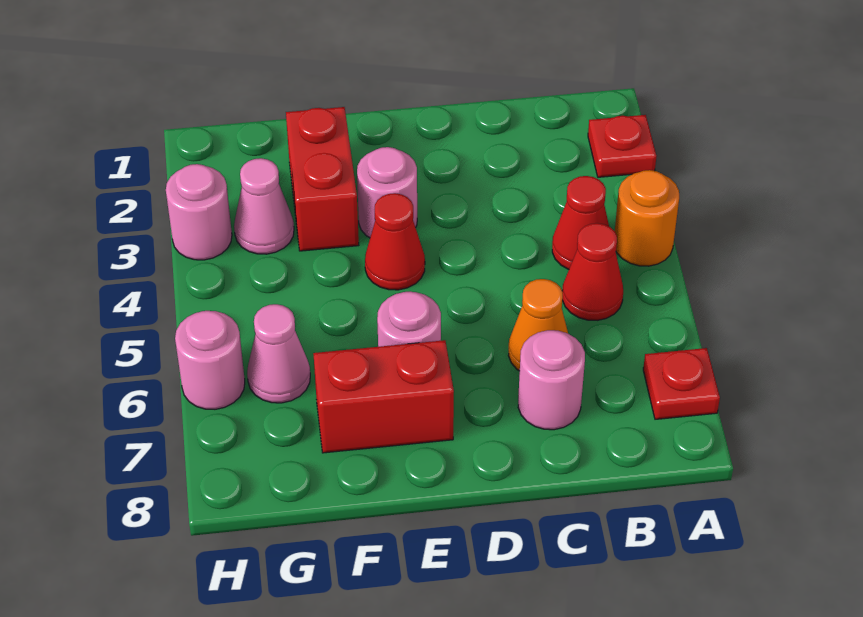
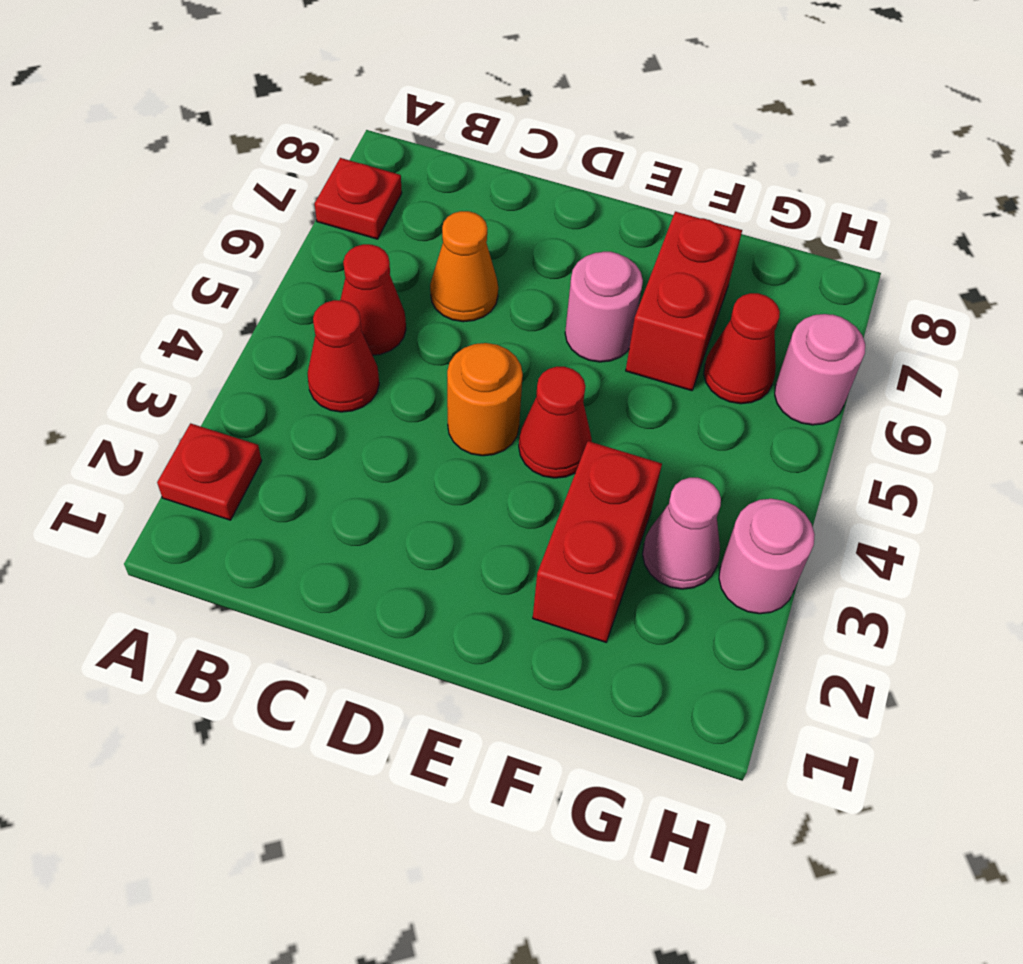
orange round brick A4 level 1 -> orange round brick D4 level 1
pink round brick C7 level 1 -> none
pink round brick E3 level 1 -> none
red brick E7:F7 level 1 -> red brick F6:F7 level 1
pink cone G6 level 1 -> red cone G6 level 1

